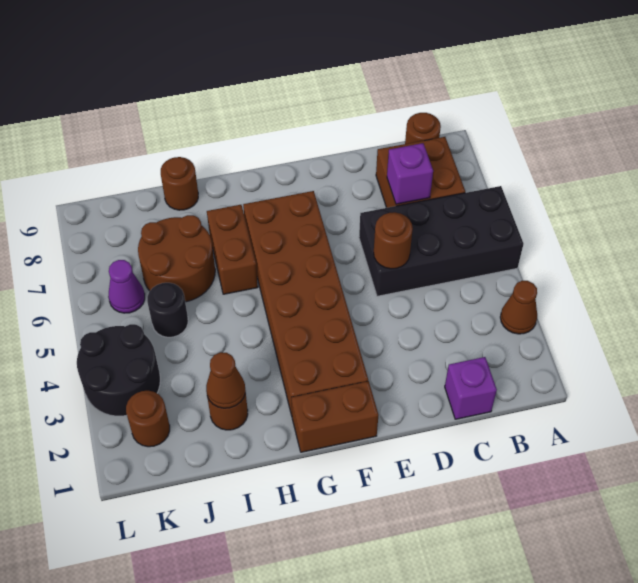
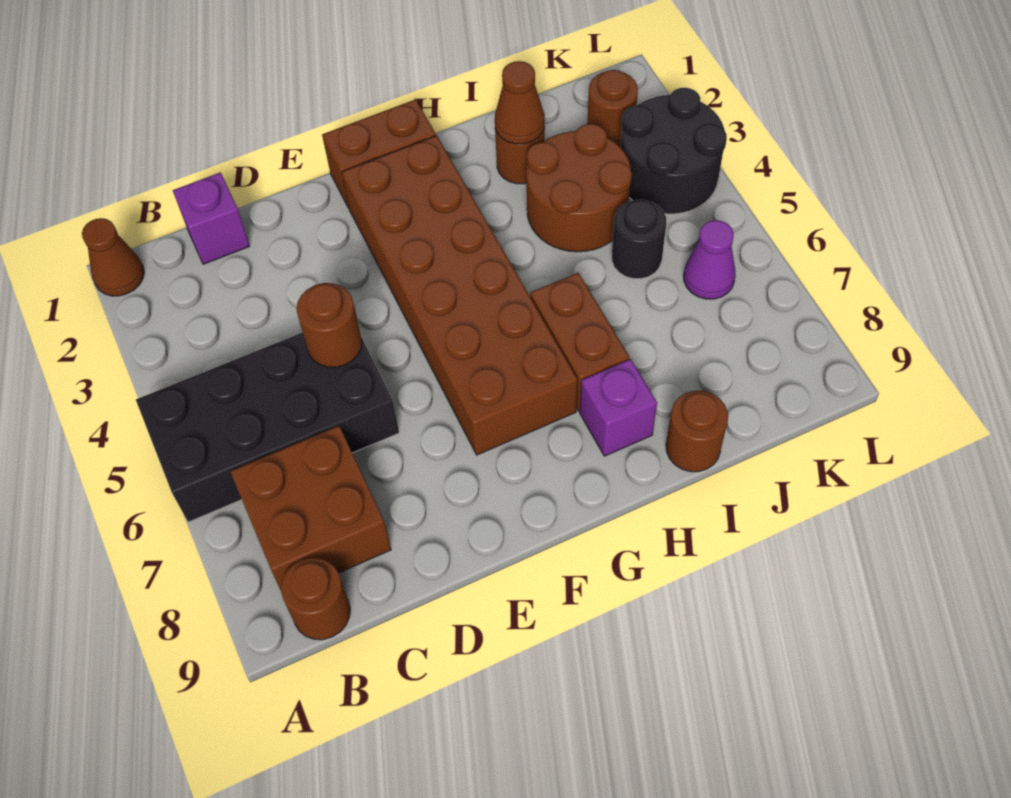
brown cone A3 level 1 -> brown cone A1 level 1
purple brick C7 level 2 -> purple brick H8 level 1
brown round brick I6:J7 level 1 -> brown round brick I3:J4 level 1

